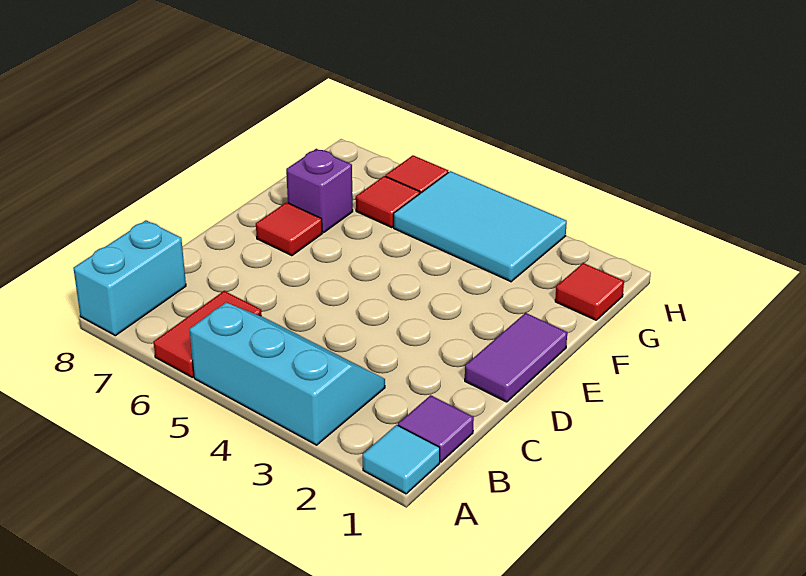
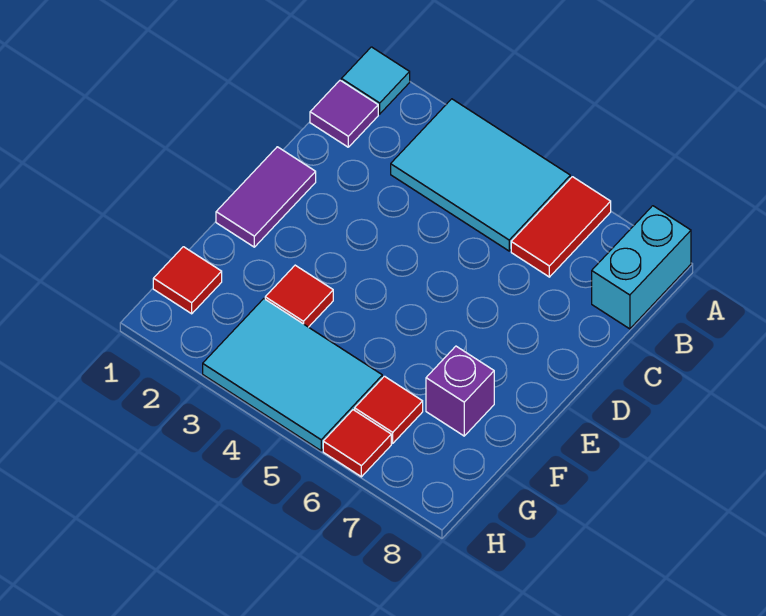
cyan slope A3:B5 level 1 top A -> cyan tile A3:B5 level 1
red tile E7 level 1 -> red tile F3 level 1

